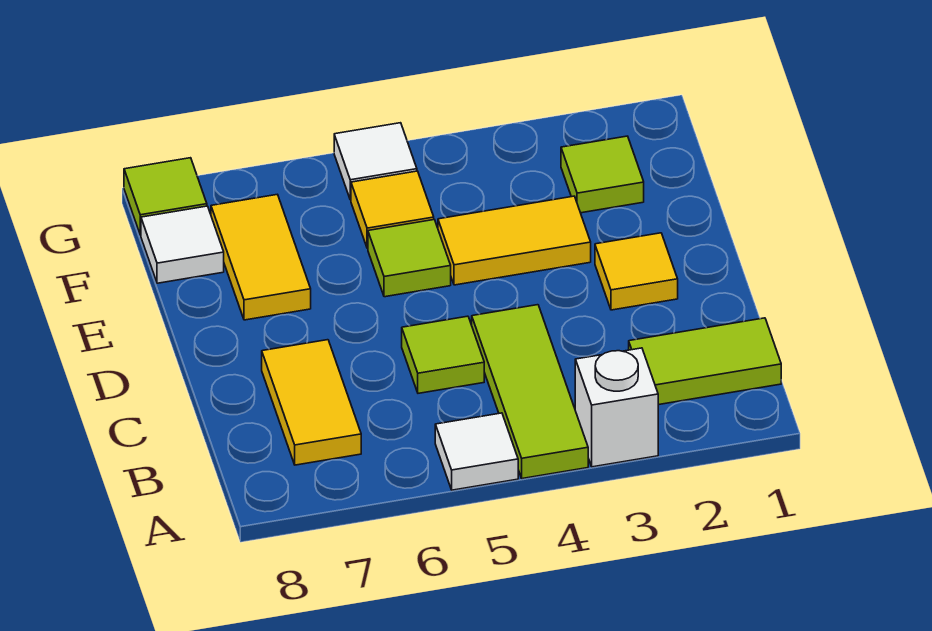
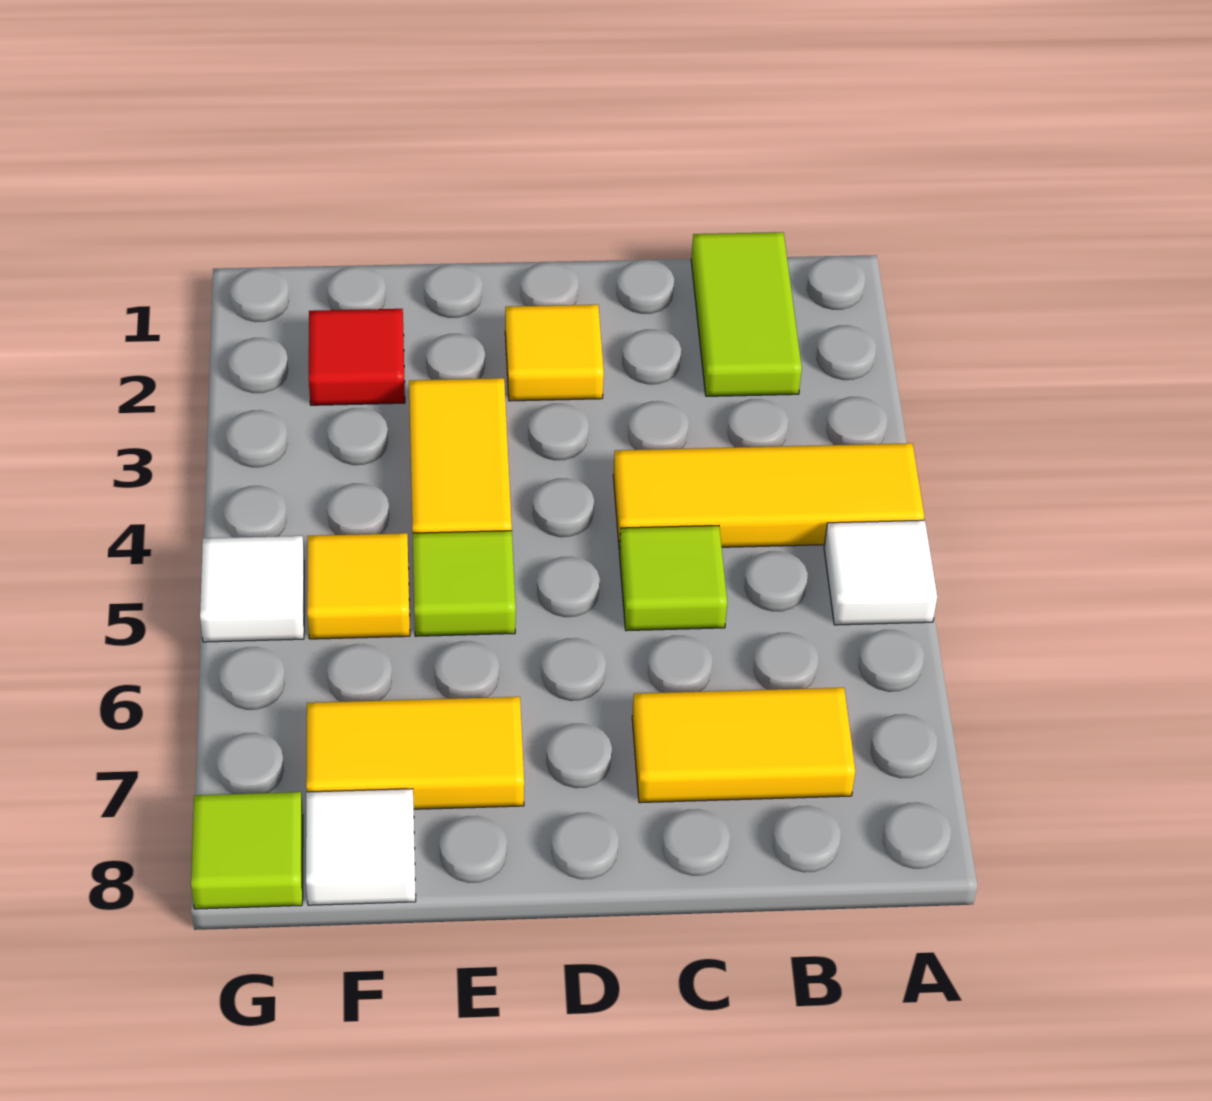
white brick A3 level 1 -> none
lime tile A4:C4 level 1 -> yellow tile A4:C4 level 1
lime tile F2 level 1 -> red tile F2 level 1

